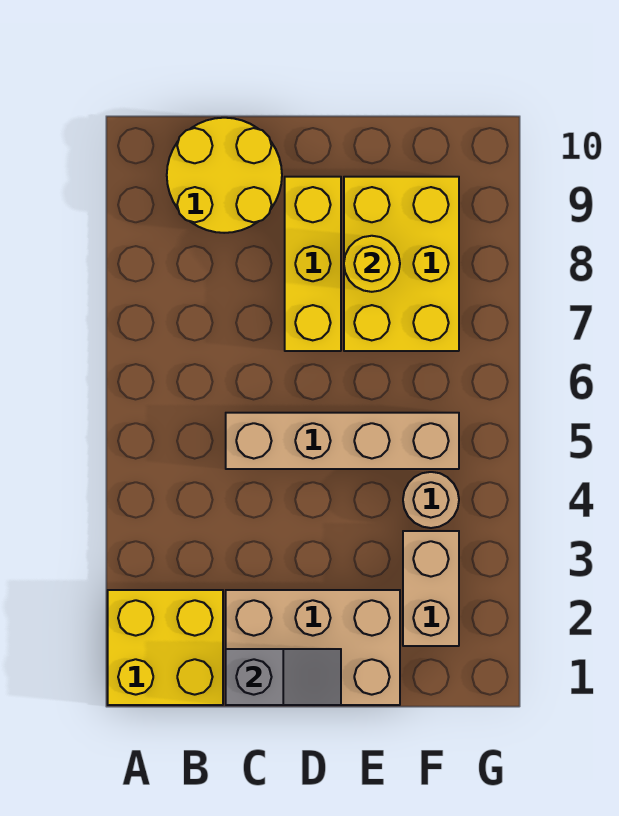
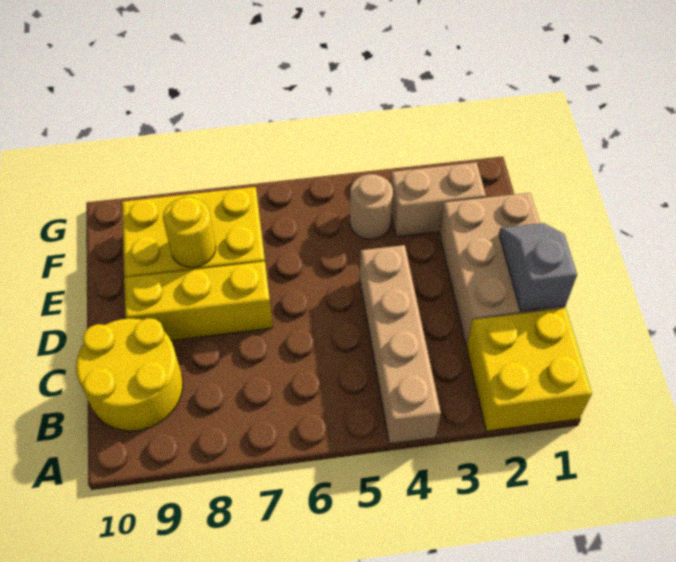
tan brick C5:F5 level 1 -> tan brick A4:D4 level 1

